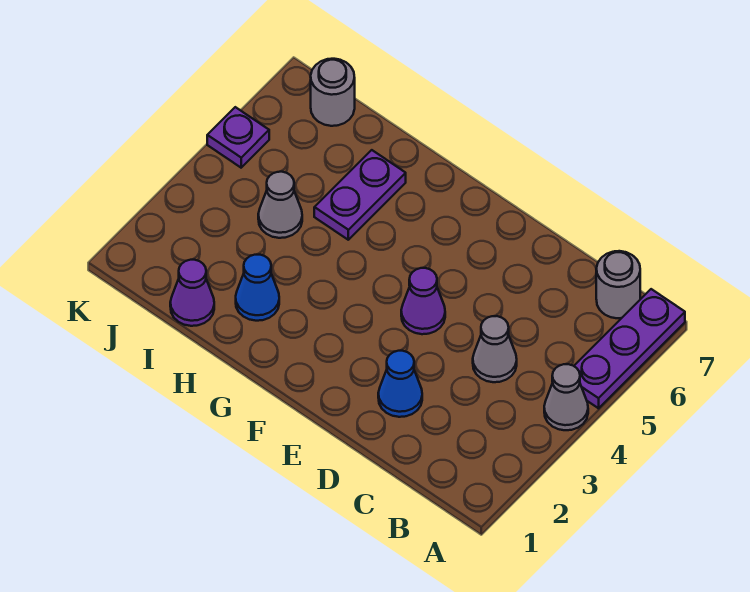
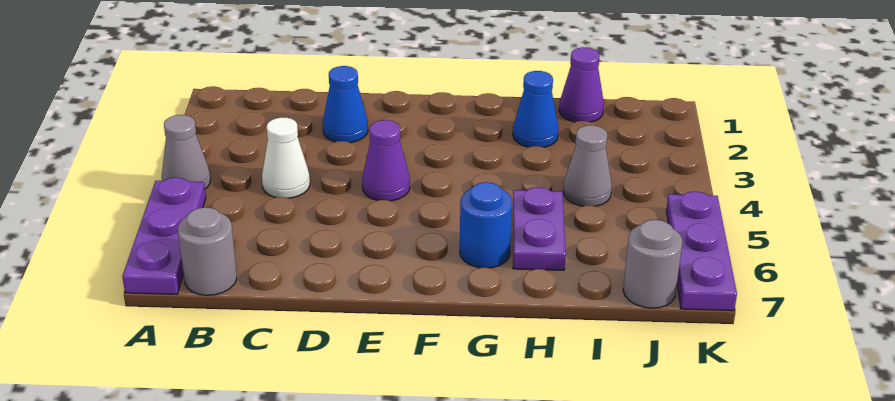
grey cone C4 level 1 -> white cone C4 level 1
none -> blue round brick G6 level 1
purple plate K5 level 1 -> purple plate K5:K7 level 1

